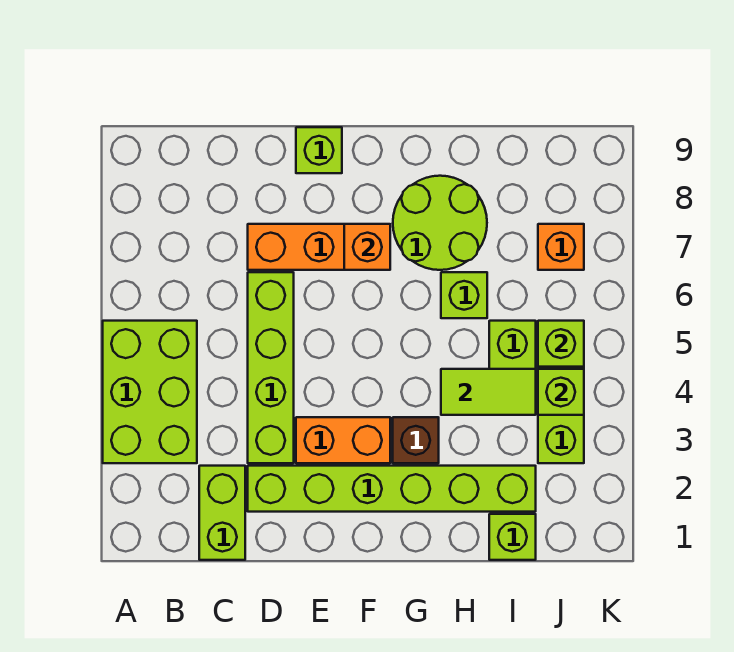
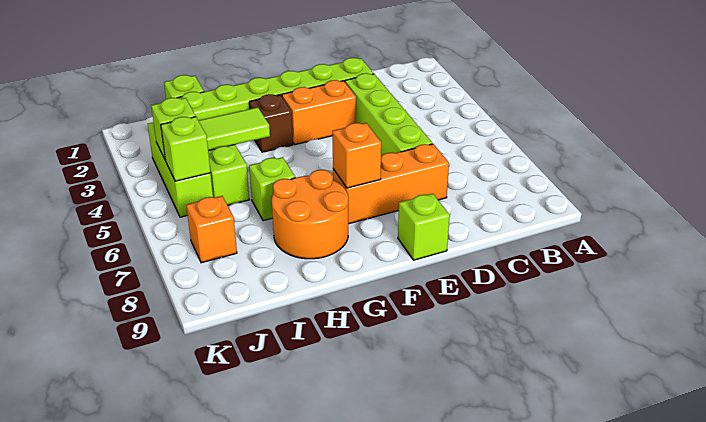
lime brick A3:B5 level 1 -> none
lime brick C1:C2 level 1 -> none
lime round brick G7:H8 level 1 -> orange round brick G7:H8 level 1

